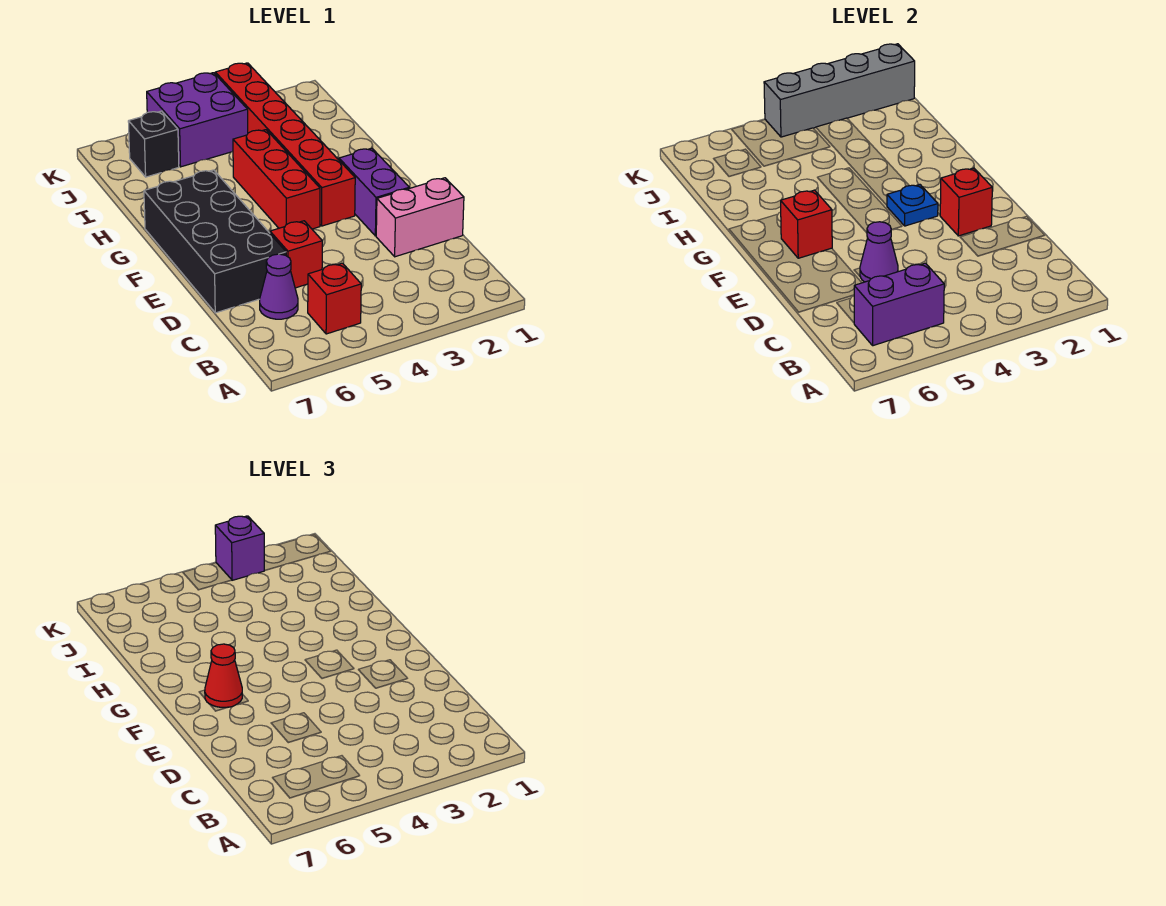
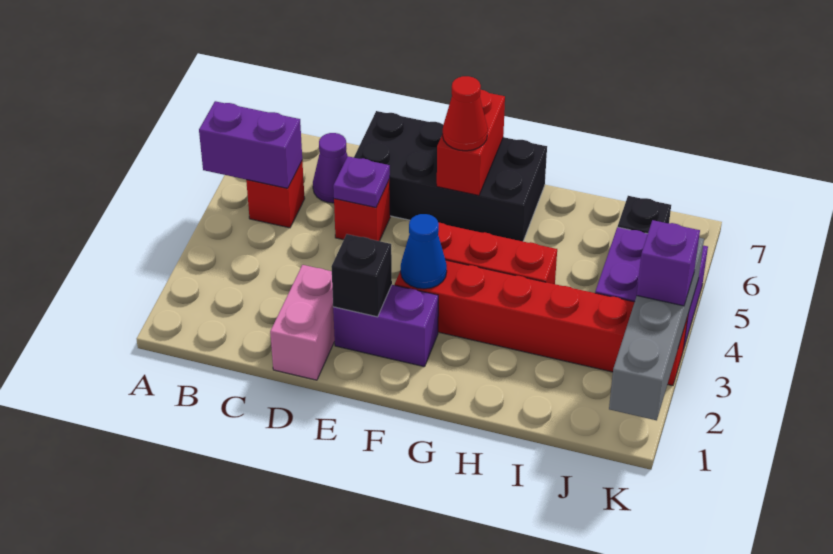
purple brick B5:B6 level 2 -> purple brick A5:B5 level 2
purple cone D5 level 2 -> purple plate D5 level 2
red brick E2 level 2 -> black brick E2 level 2
blue plate F3 level 2 -> blue cone F3 level 2
red brick F6 level 2 -> red brick F6:F7 level 2

